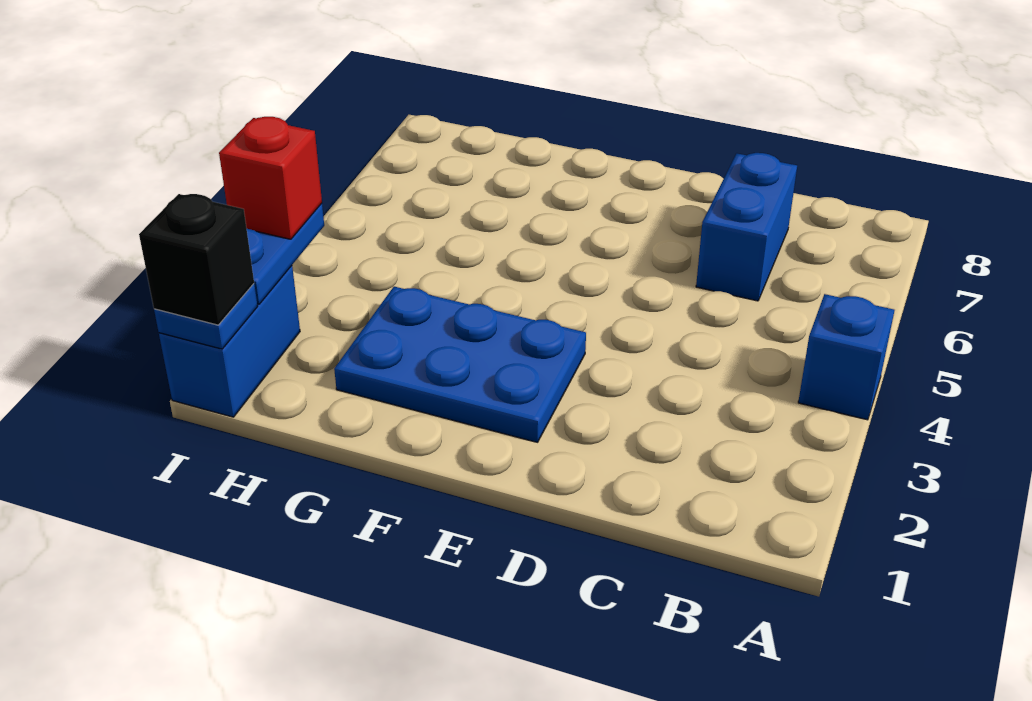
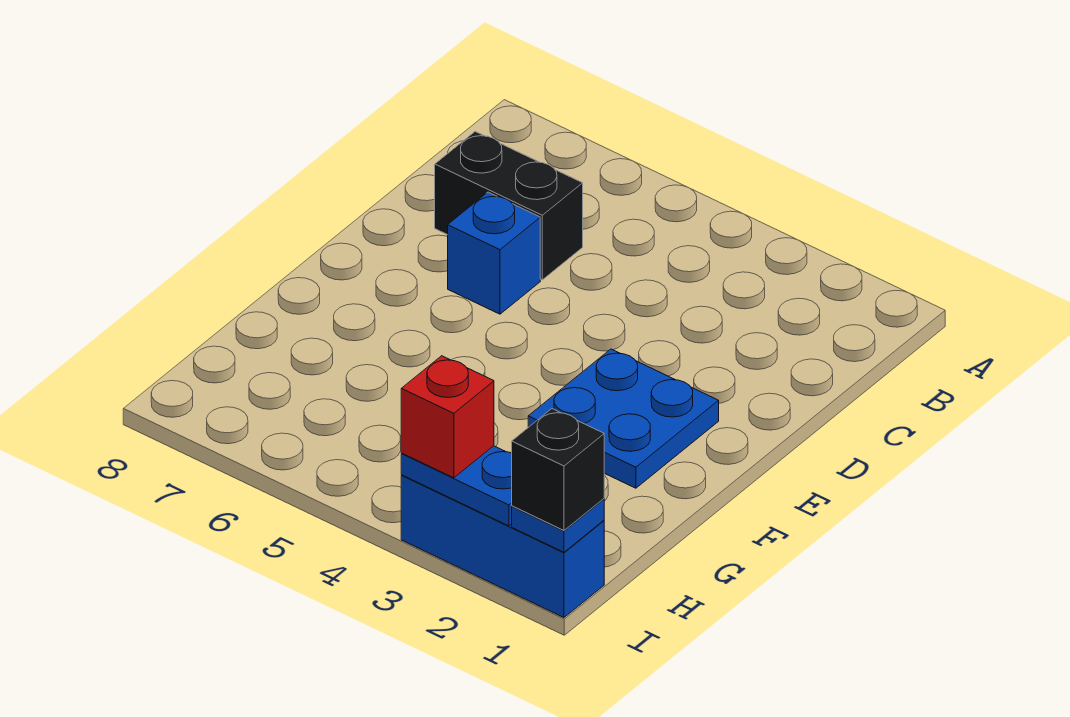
blue brick A4 level 1 -> blue brick D6 level 1
blue brick C6:C7 level 1 -> black brick C6:C7 level 1
blue plate E2:G3 level 1 -> blue plate E2:F3 level 1
blue brick I1:I2 level 1 -> blue brick I1:I3 level 1

